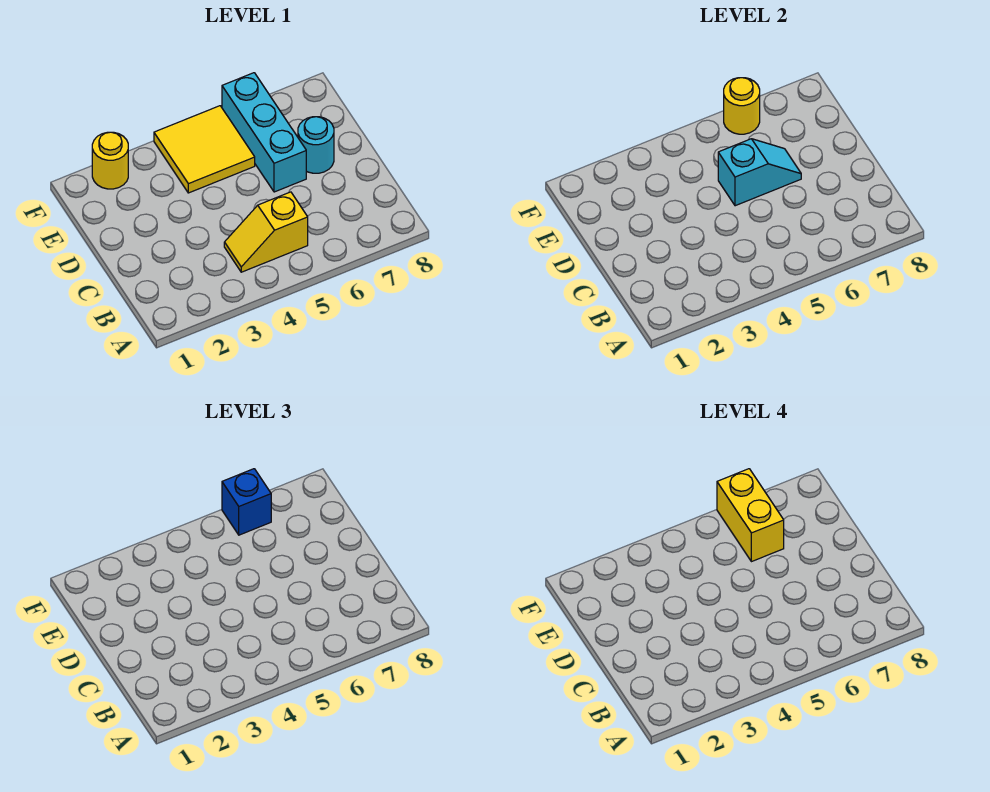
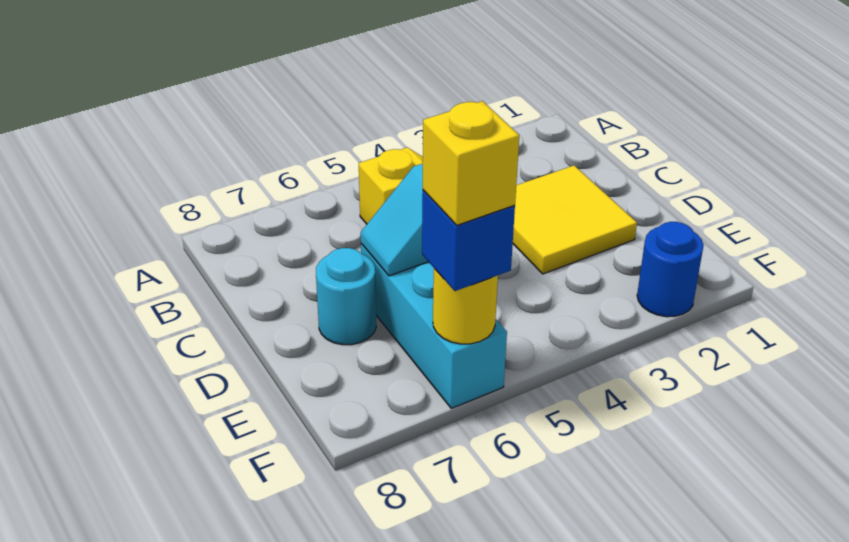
yellow tile E4:F5 level 1 -> yellow tile C2:D3 level 1
yellow brick E6:F6 level 4 -> yellow brick F6 level 4
yellow round brick F2 level 1 -> blue round brick F2 level 1

